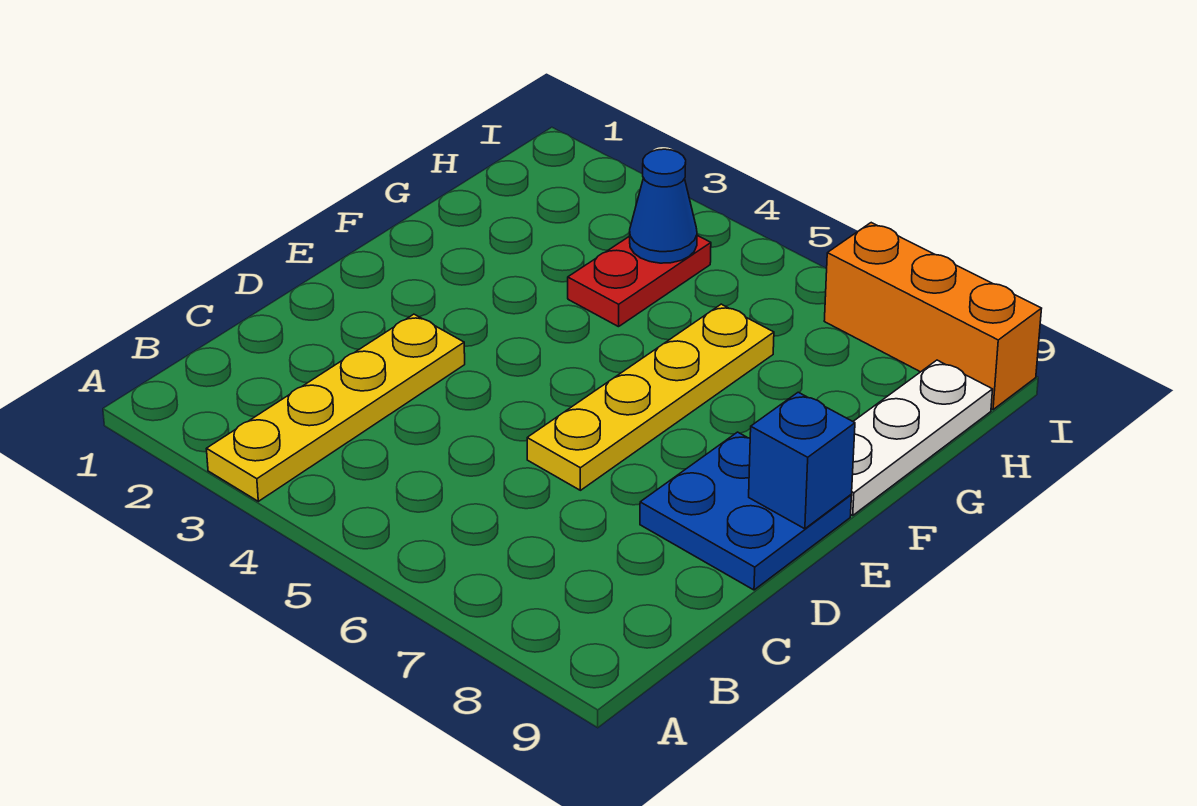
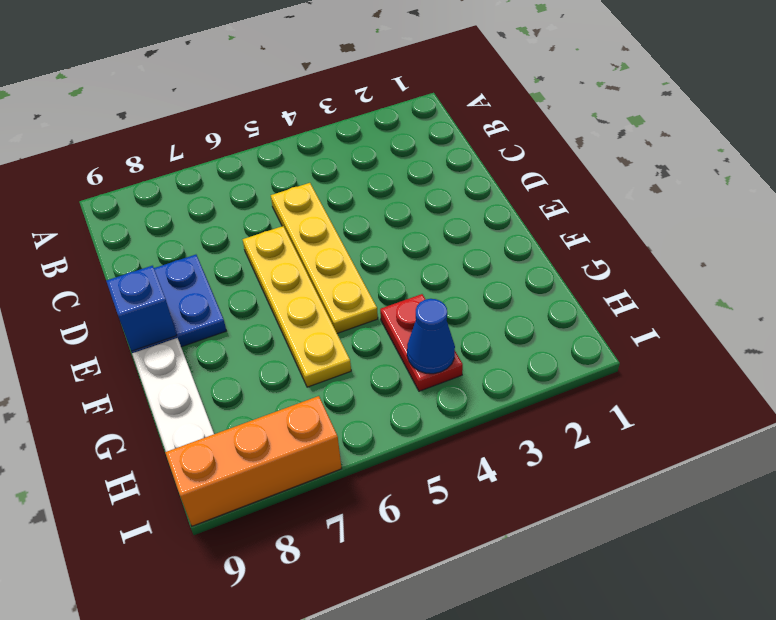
yellow plate A3:D3 level 1 -> yellow plate C5:F5 level 1

